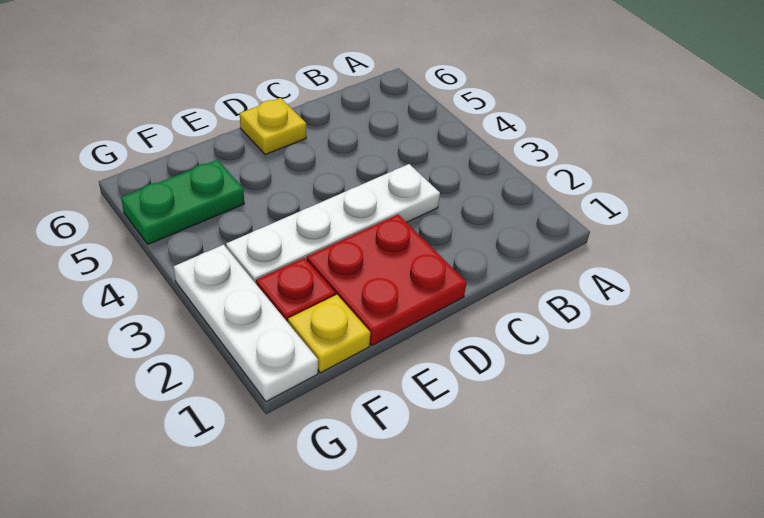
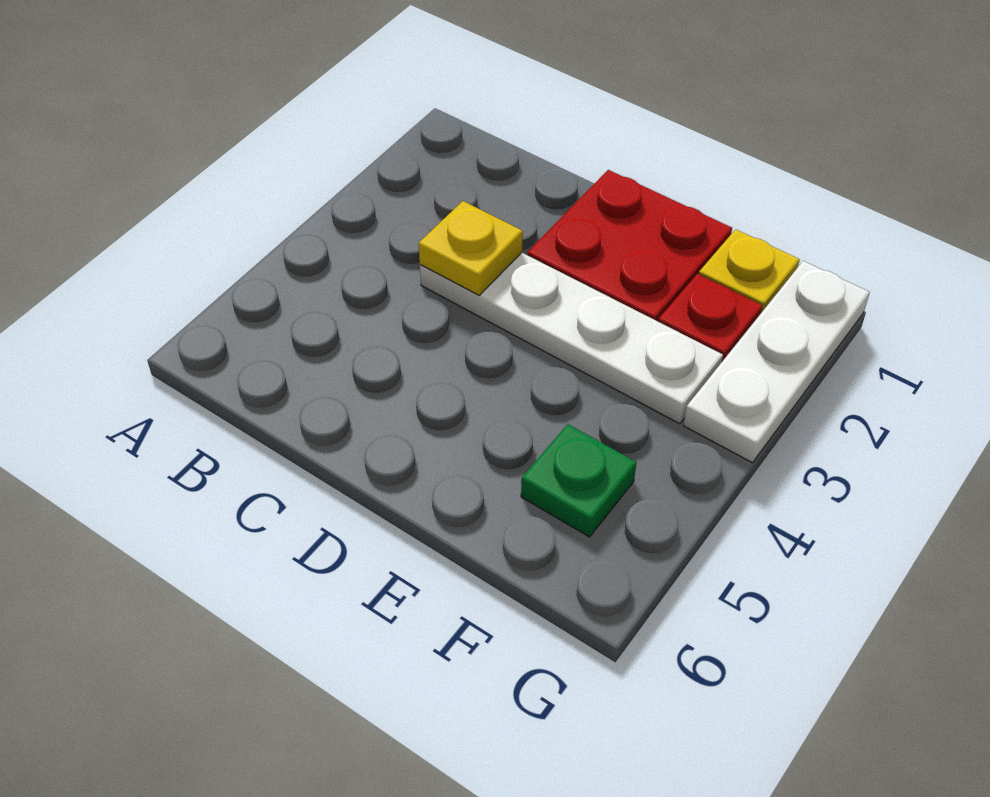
yellow plate D6 level 1 -> yellow plate C3 level 2
green plate F5:G5 level 1 -> green plate F5 level 1

